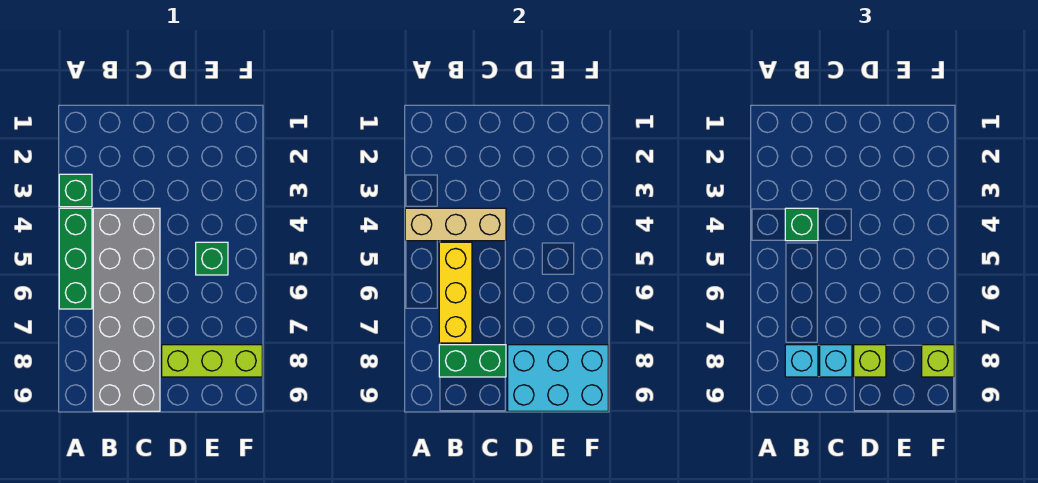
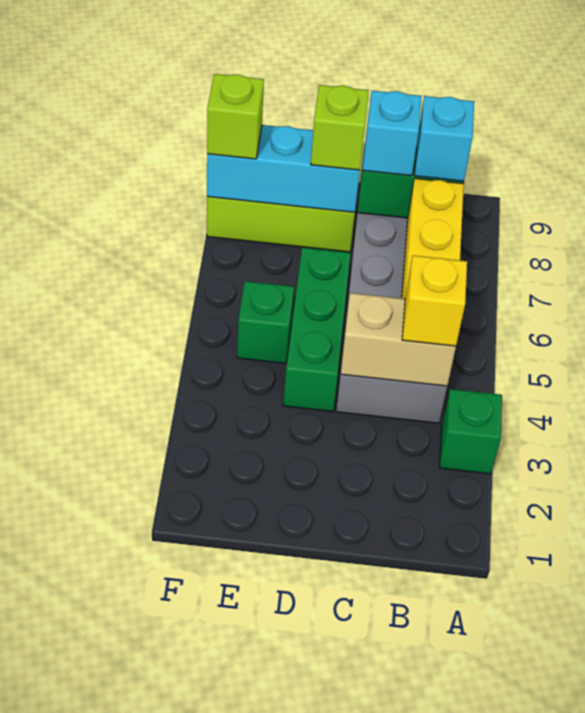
green brick A4:A6 level 1 -> green brick D4:D6 level 1
tan brick A4:C4 level 2 -> tan brick B4:C4 level 2
green brick B4 level 3 -> yellow brick B4 level 3
cyan brick D8:F9 level 2 -> cyan brick D8:F8 level 2

